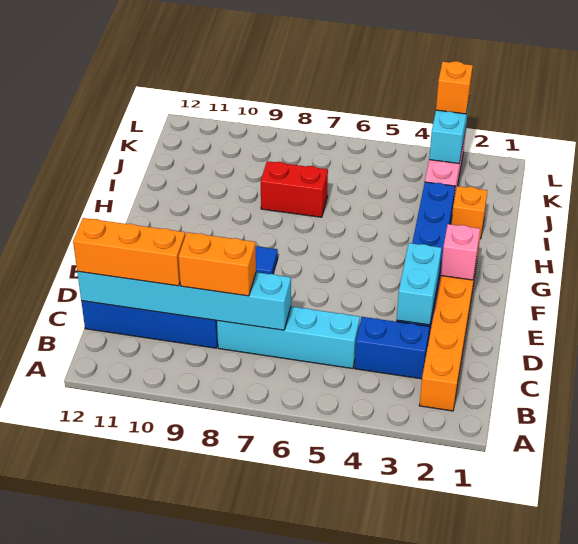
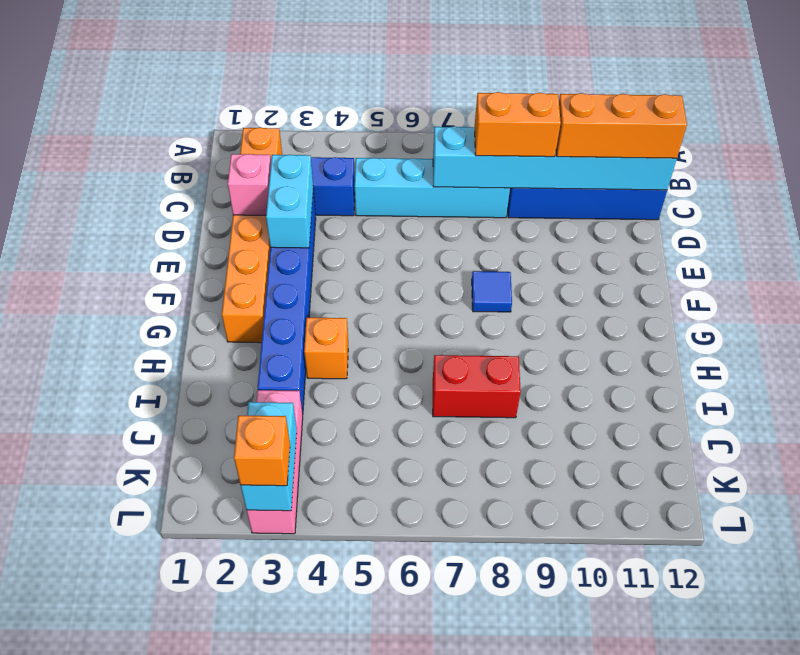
pink brick F2 level 2 -> pink brick D2 level 2
orange brick I2 level 1 -> orange brick H4 level 1

